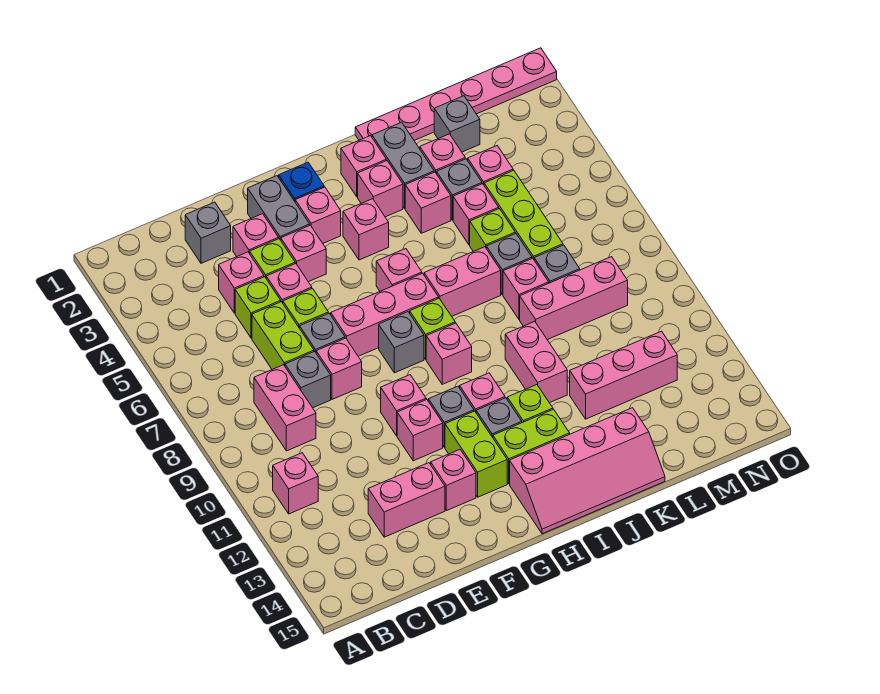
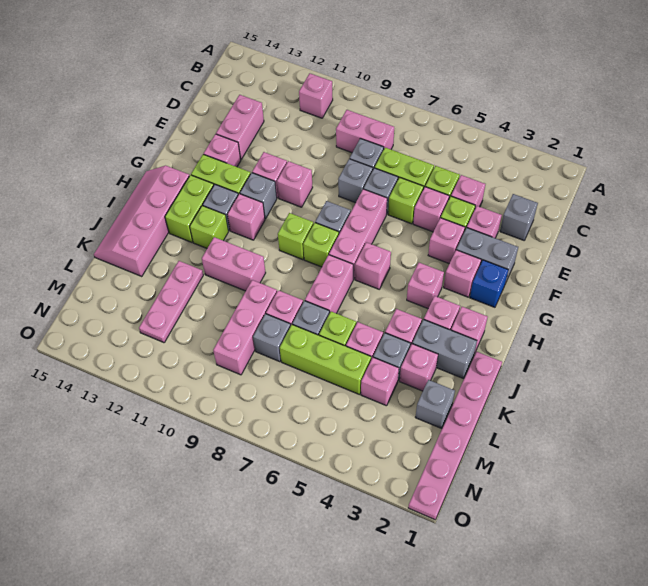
pink brick E8 level 1 -> grey brick E8 level 1
pink brick H9 level 1 -> lime brick H9 level 1
pink brick K12:M12 level 1 -> pink plate K12:M12 level 1

